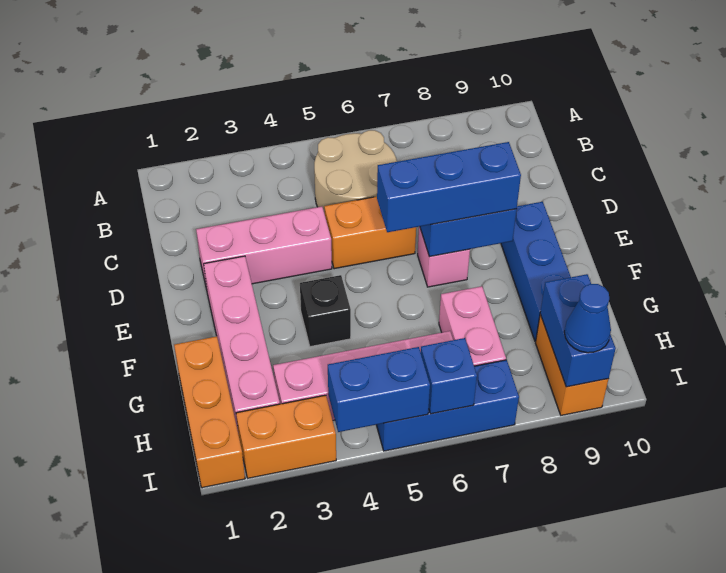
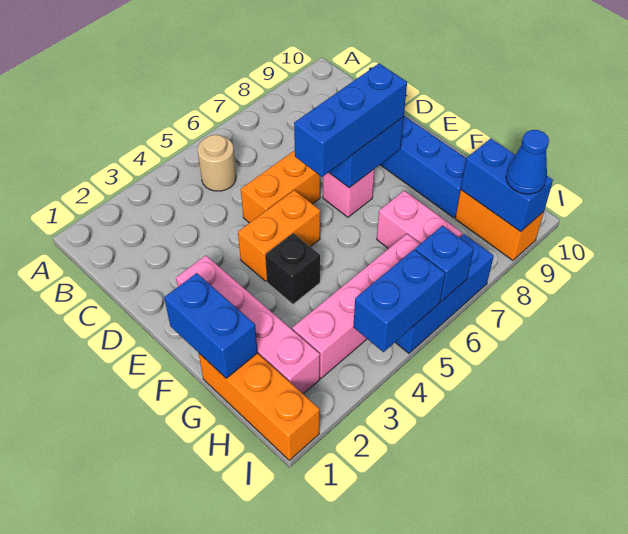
tan round brick B5:C6 level 1 -> tan round brick B5 level 1
pink brick D2:D4 level 1 -> none
none -> blue brick F1:G1 level 2
orange brick I2:I3 level 1 -> orange brick E4:E5 level 1

